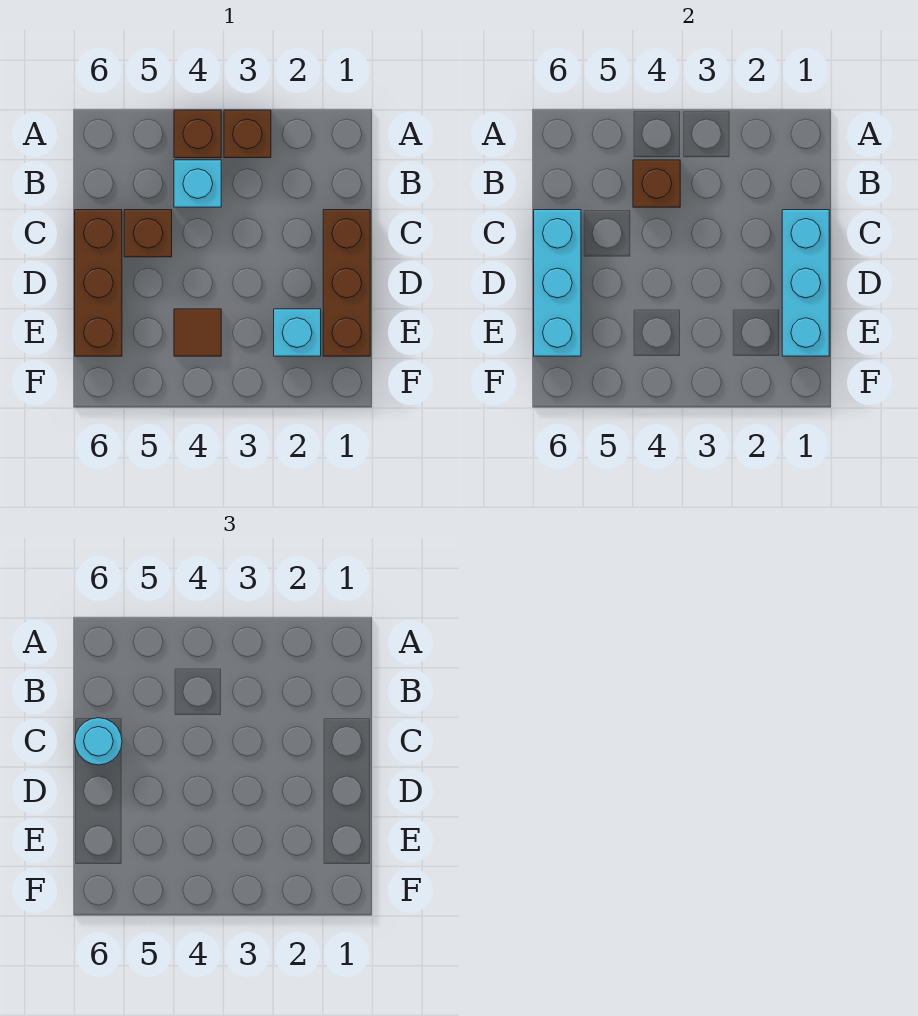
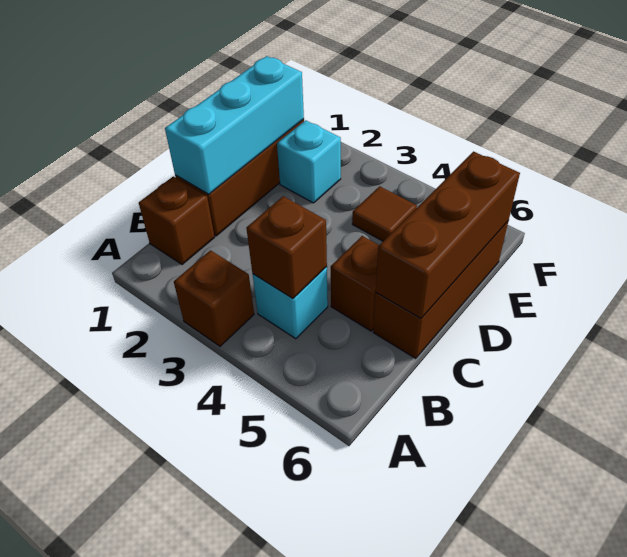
brown brick A4 level 1 -> brown brick B1 level 1
cyan brick C6:E6 level 2 -> brown brick C6:E6 level 2
cyan round brick C6 level 3 -> none

